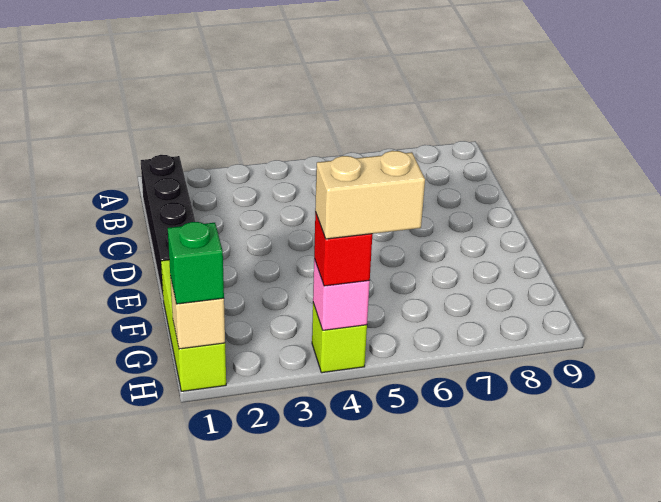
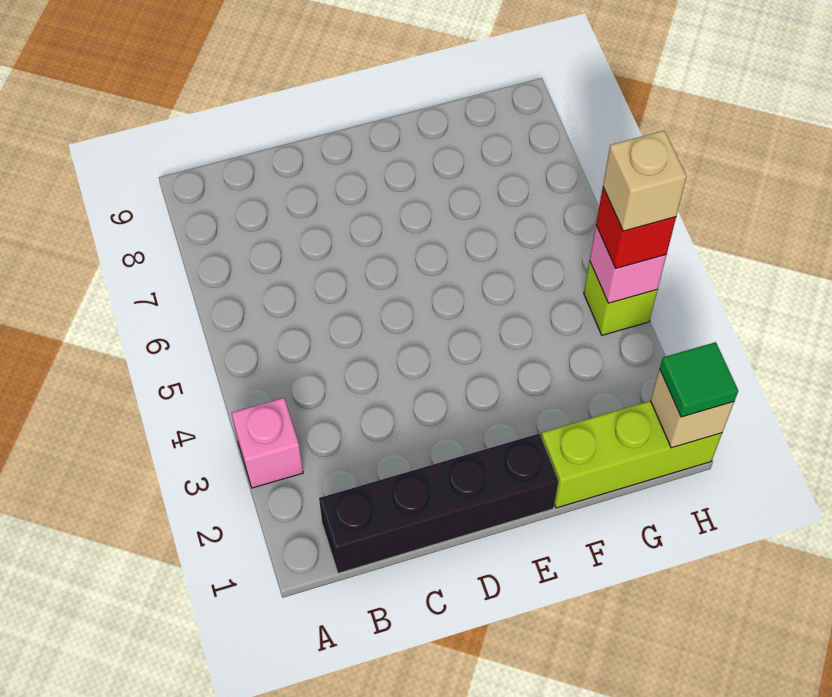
none -> pink brick A3 level 1
green brick H1 level 3 -> green tile H1 level 3
tan brick H4:H5 level 4 -> tan brick H4 level 4

